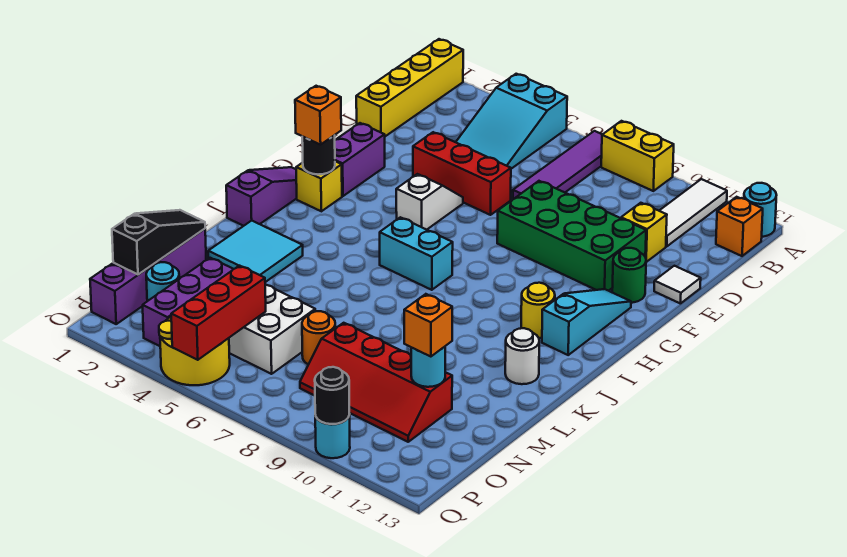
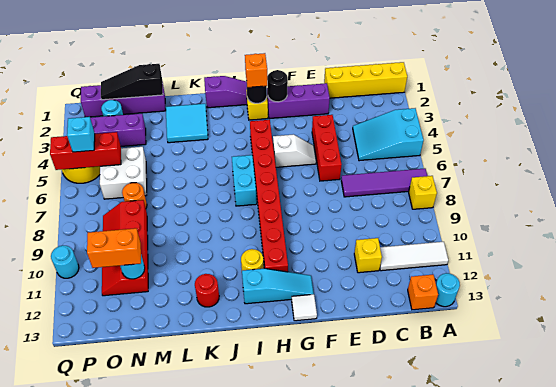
yellow brick A8:A9 level 1 -> yellow brick A8 level 1
green brick E8:F11 level 1 -> none
white tile E13 level 1 -> white tile G13 level 1
purple brick F2:G2 level 1 -> purple brick E2:G2 level 1
green round brick F12 level 1 -> none
none -> red brick H4:H11 level 1
white round brick K12 level 1 -> red round brick K12 level 1
black slope M1:O1 level 2 top O -> black slope M1:O1 level 2 top M
orange brick N11 level 3 -> orange brick N11:O11 level 3
none -> cyan brick P5 level 3
black round brick Q10 level 2 -> black round brick G2 level 2

